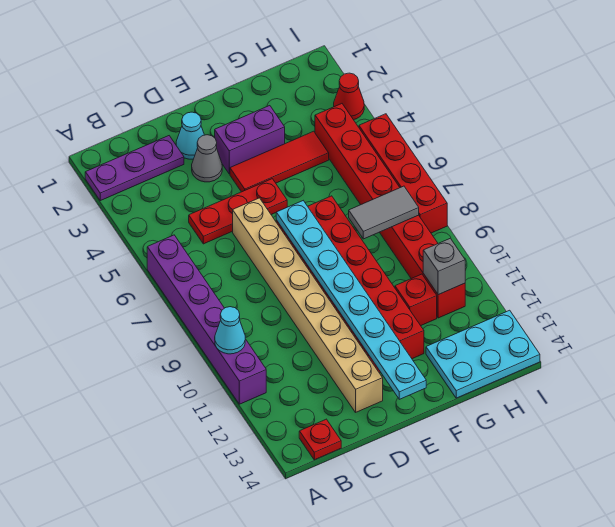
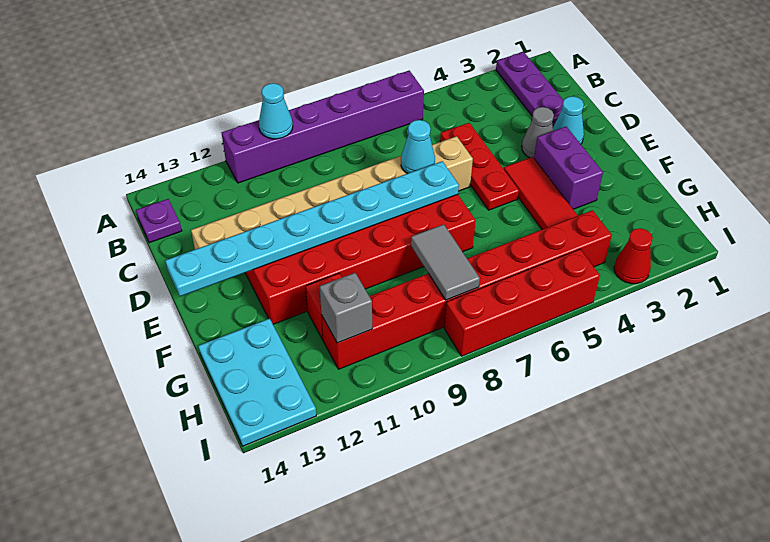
red plate B14 level 1 -> purple plate B14 level 1
none -> cyan cone D7 level 2

